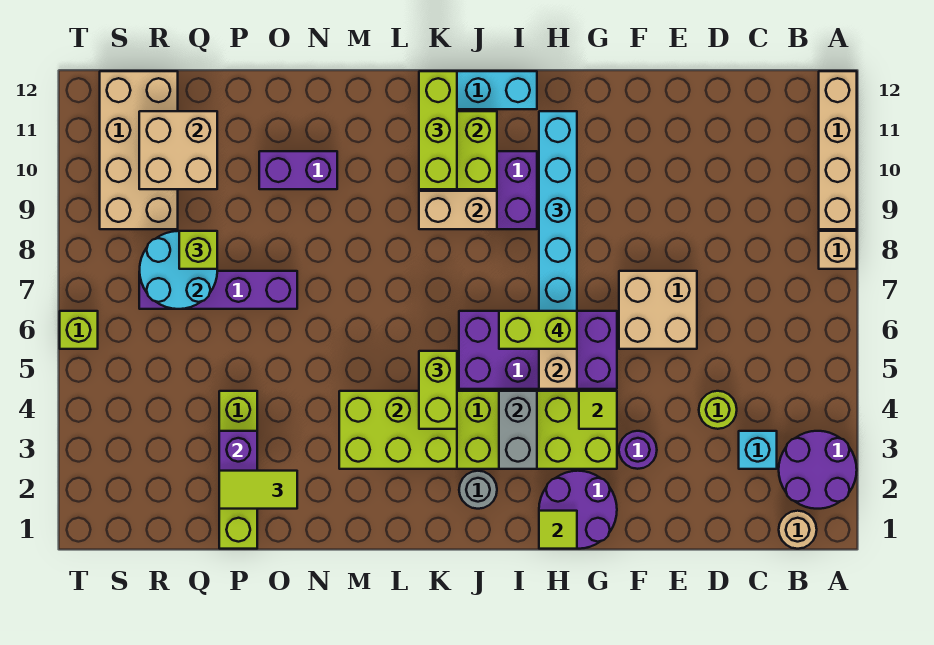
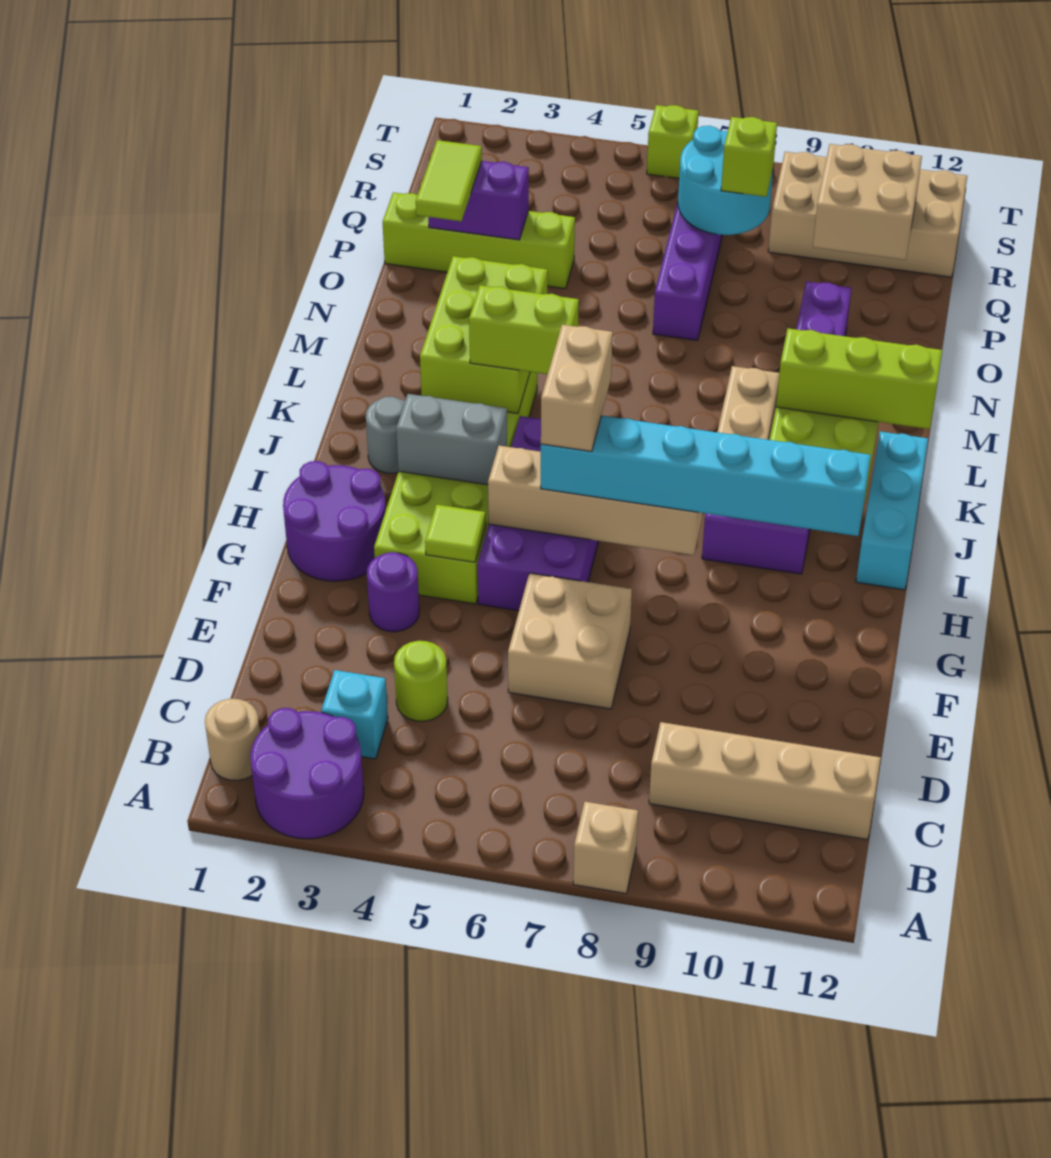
tan brick A9:A12 level 1 -> tan brick C9:C12 level 1
lime tile H1 level 2 -> none
lime brick H6:I6 level 4 -> tan brick H6:I6 level 4

